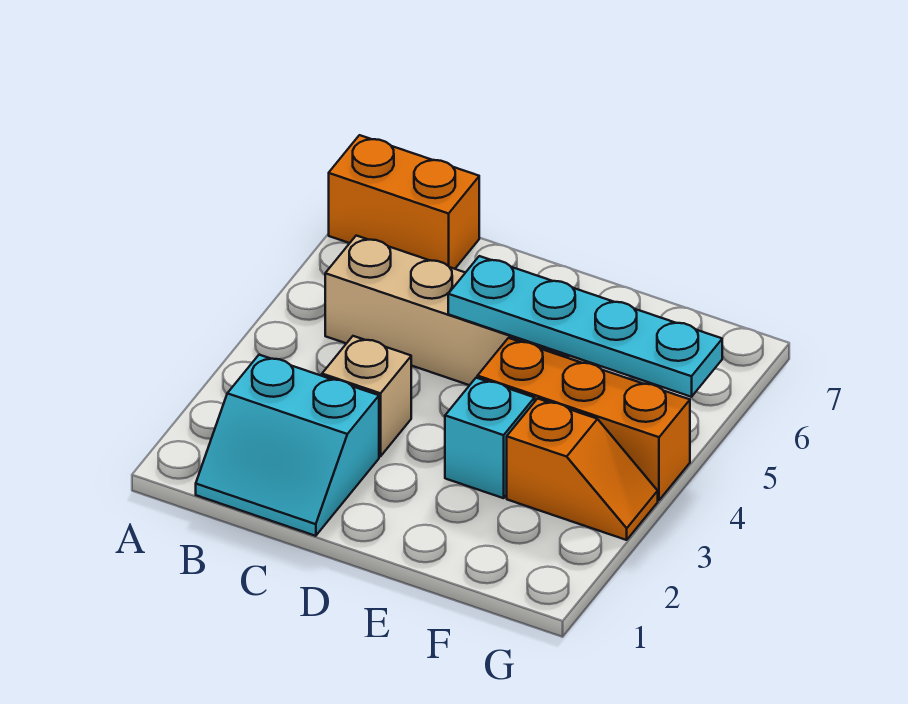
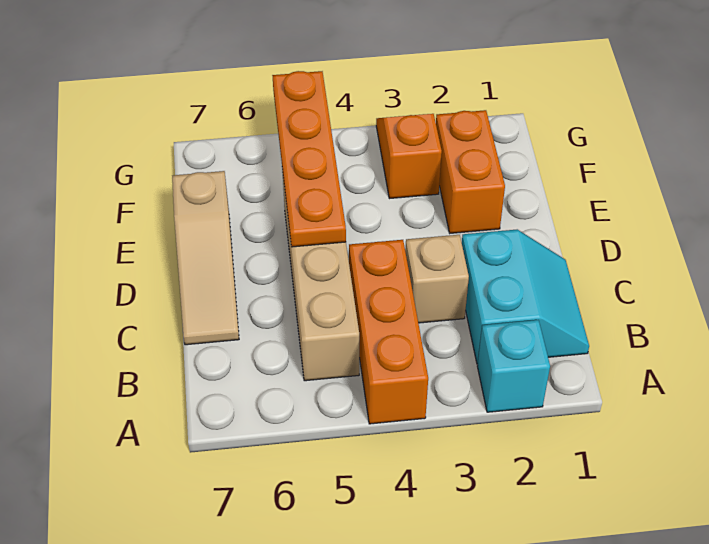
orange brick A7:B7 level 1 -> orange brick E2:F2 level 1
none -> tan slope C7:E7 level 1 top E
cyan plate D5:G5 level 2 -> orange plate D5:G5 level 2
cyan brick E3 level 1 -> cyan brick A2 level 1
orange brick E4:G4 level 1 -> orange brick A4:C4 level 1

